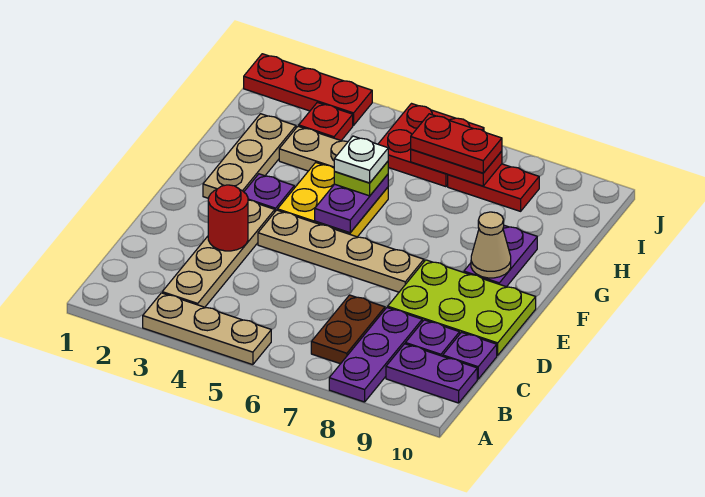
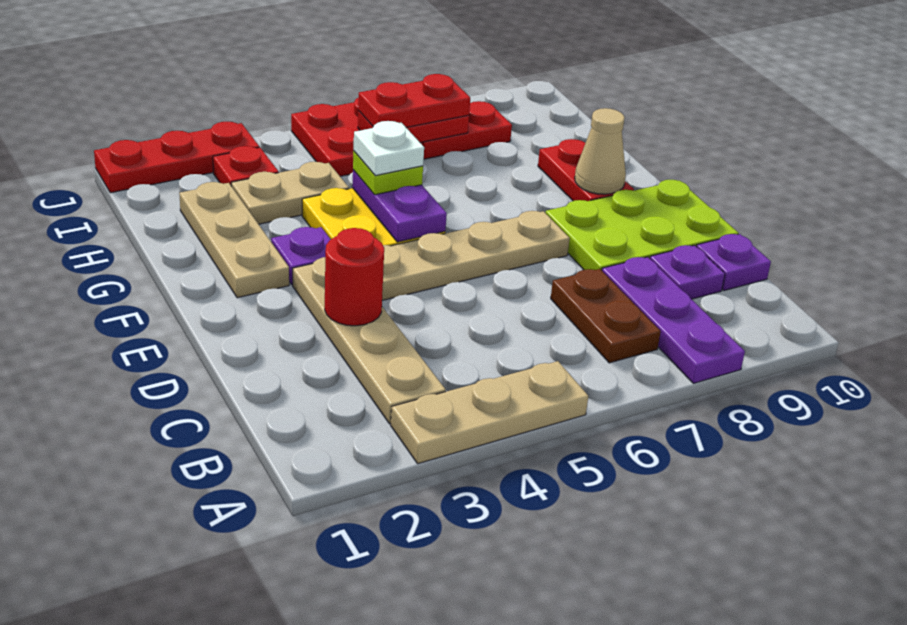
purple plate B9:B10 level 1 -> none
purple plate F9:G9 level 1 -> red plate F9:G9 level 1

